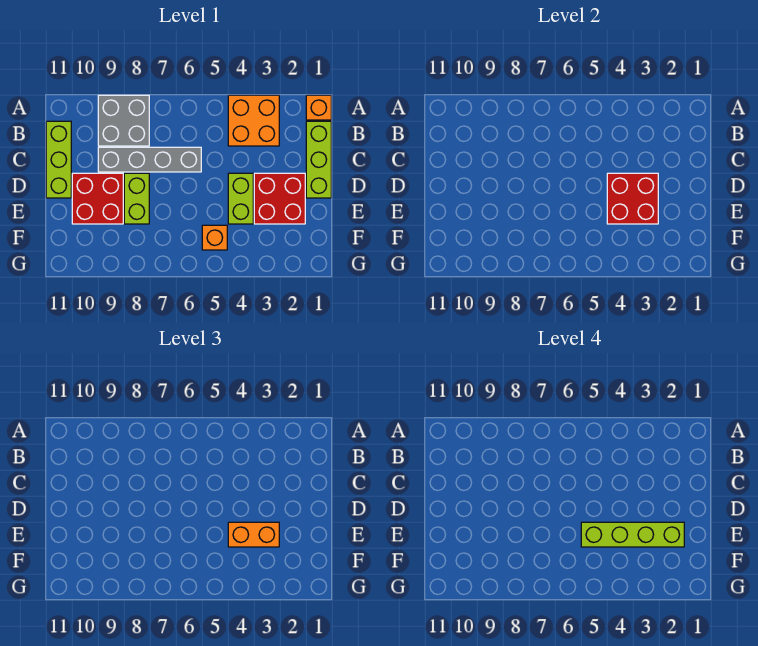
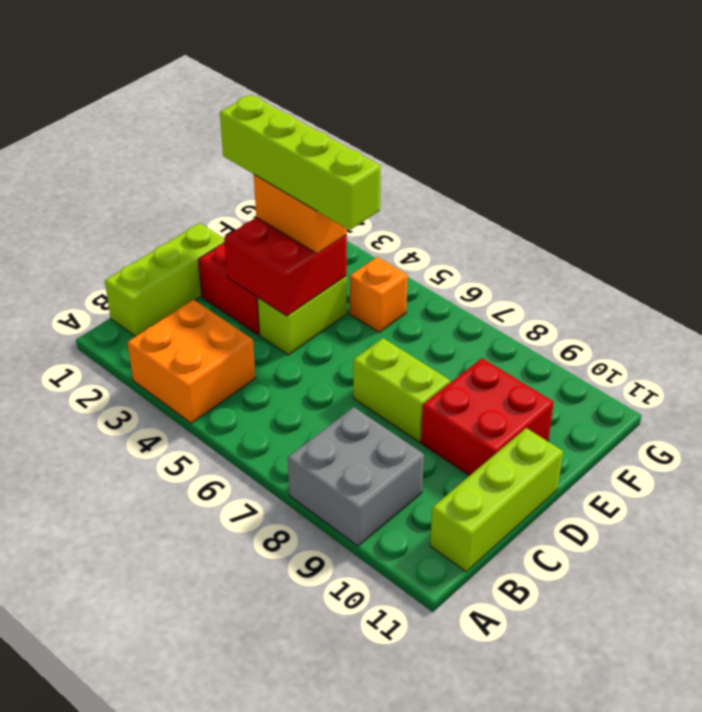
orange brick A1 level 1 -> none
grey brick C6:C9 level 1 -> none
lime brick D8:E8 level 1 -> lime brick D7:D8 level 1

